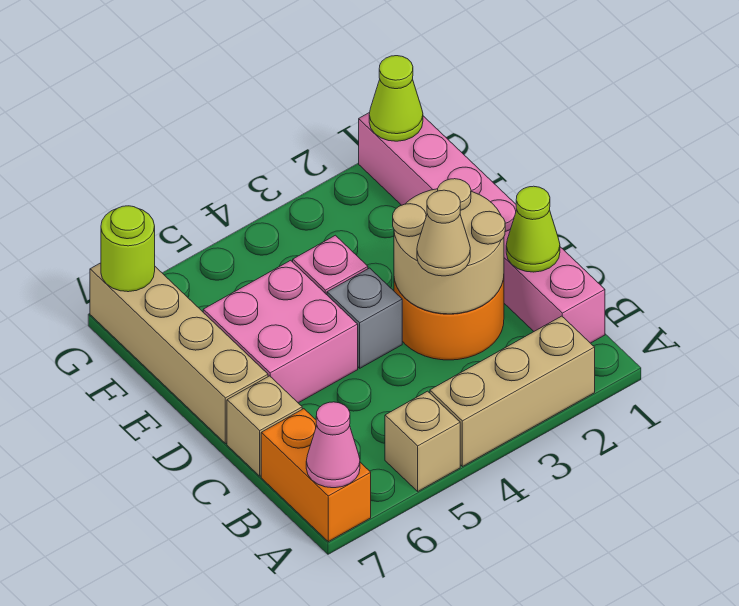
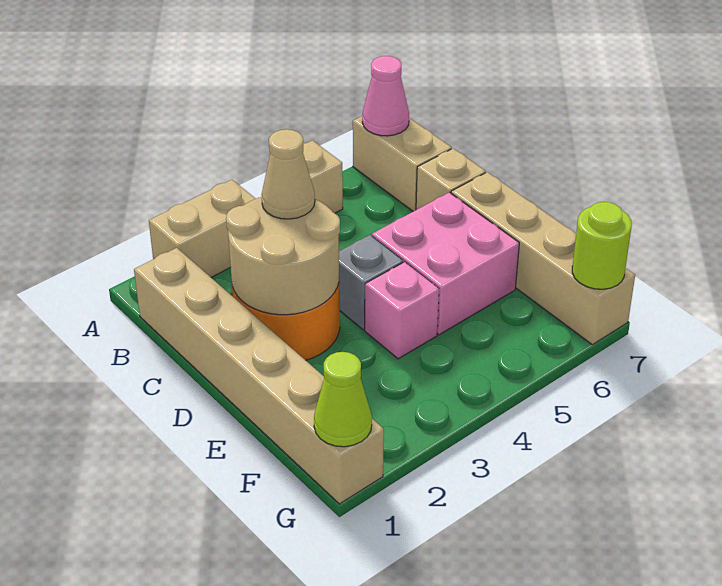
tan brick A2:A4 level 1 -> tan brick A2:A3 level 1
orange brick A7:B7 level 1 -> tan brick A7:B7 level 1
pink brick B1:G1 level 1 -> tan brick B1:G1 level 1
lime cone C1 level 2 -> none

